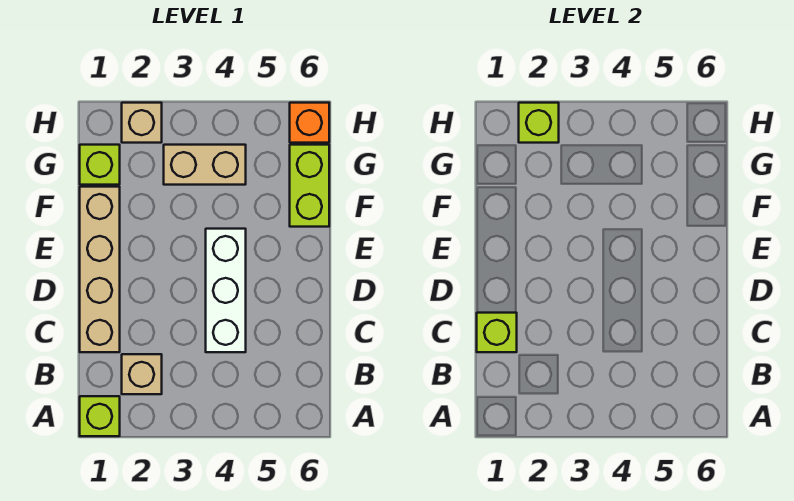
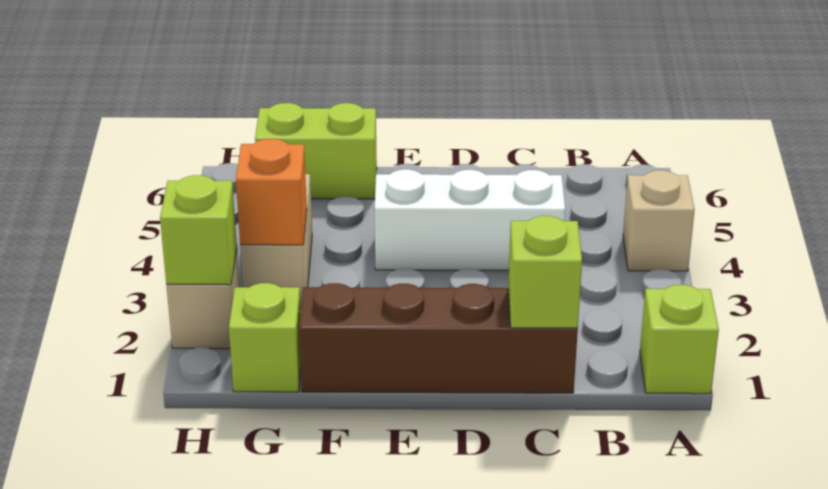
tan brick B2 level 1 -> tan brick A4 level 1
tan brick C1:F1 level 1 -> brown brick C1:F1 level 1
orange brick H6 level 1 -> orange brick G3 level 2

